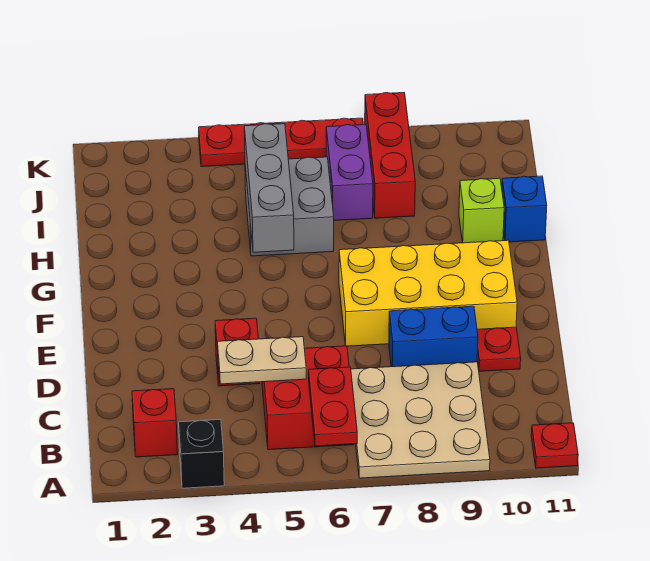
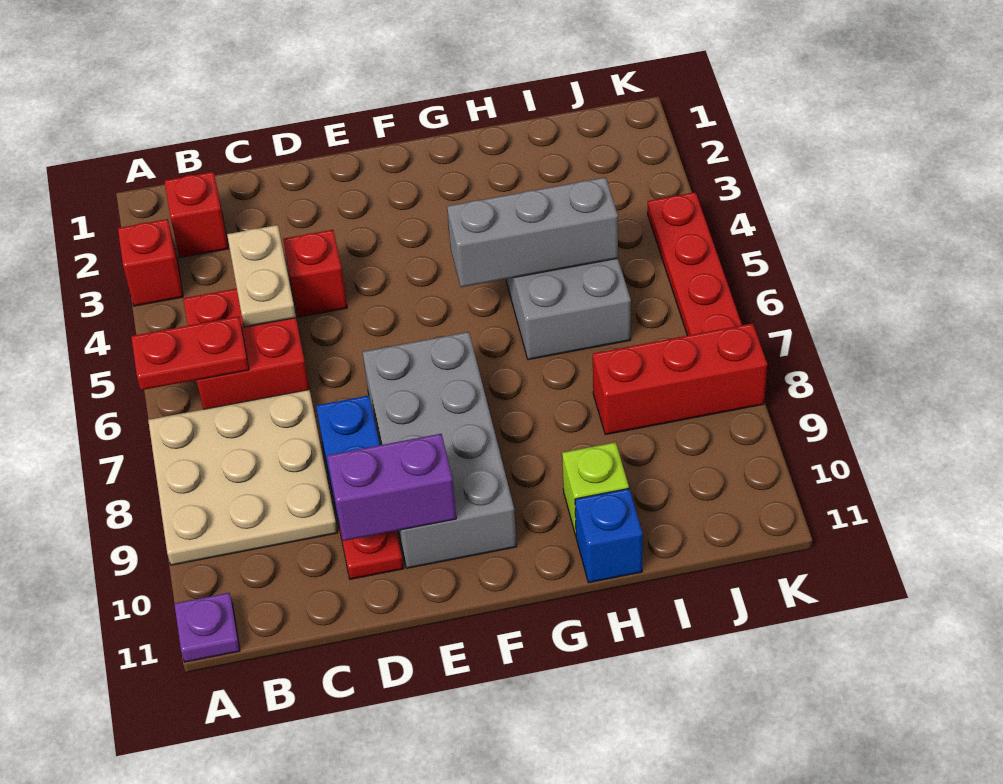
black brick A3 level 1 -> red brick A3 level 1
red plate A11 level 1 -> purple plate A11 level 1
yellow brick E7:F10 level 1 -> grey brick E7:F10 level 1
purple brick I7:J7 level 1 -> purple brick D10:E10 level 2

